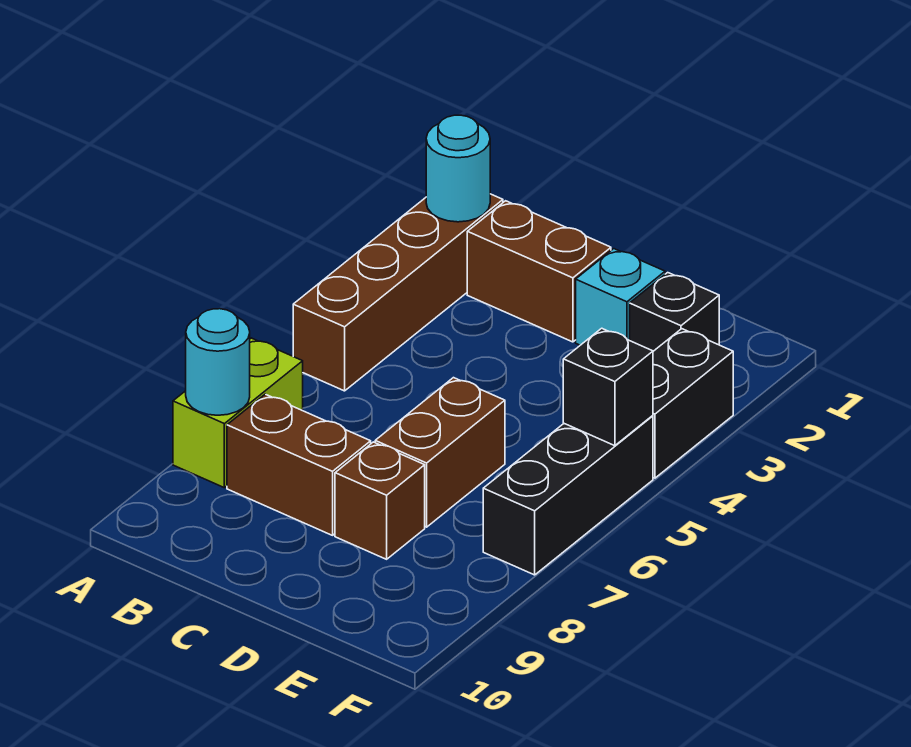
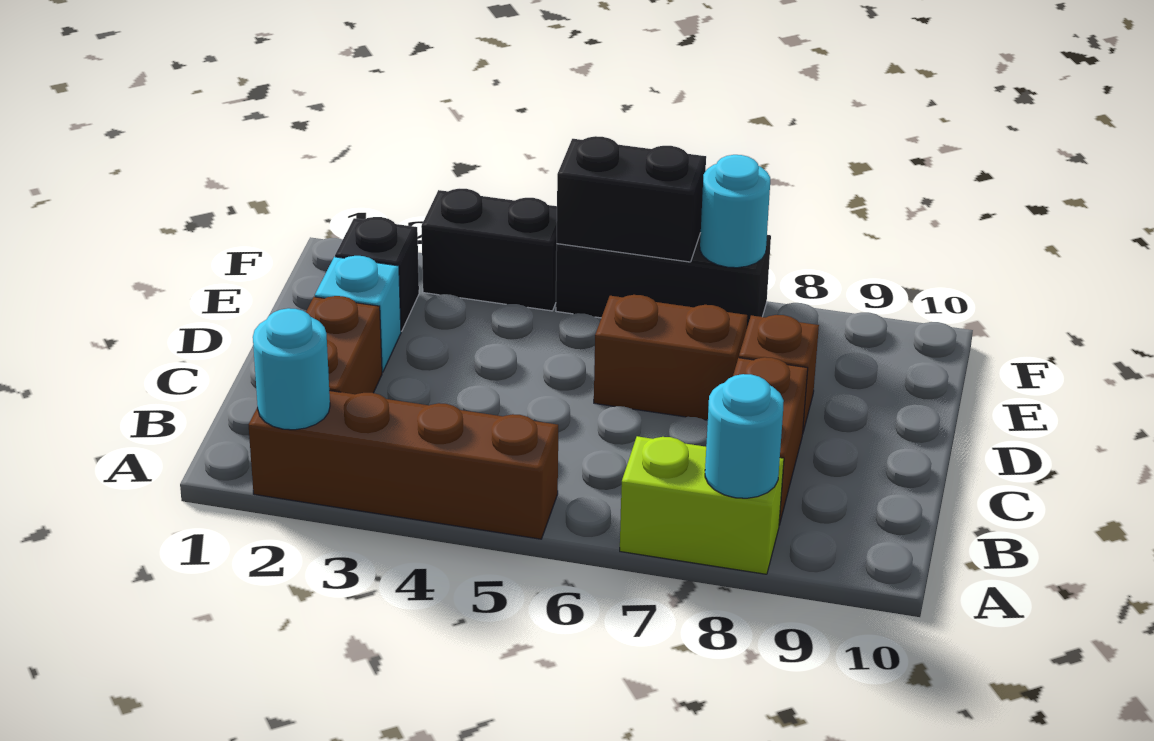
black brick F5 level 2 -> black brick F5:F6 level 2
none -> cyan round brick F7 level 2

